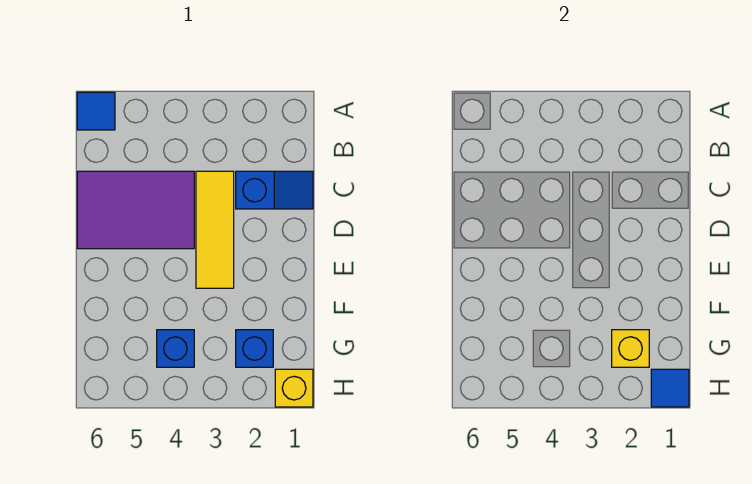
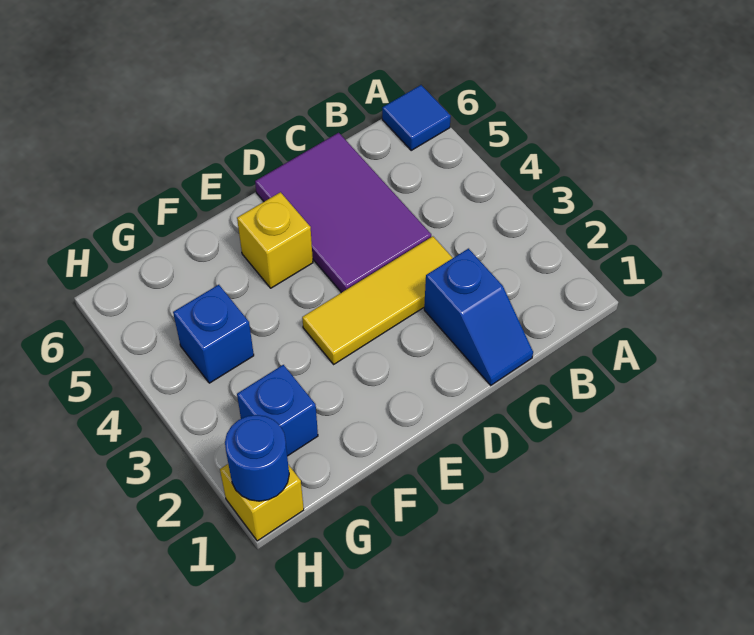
yellow brick G2 level 2 -> yellow brick E5 level 1
blue tile H1 level 2 -> blue round brick H1 level 2

